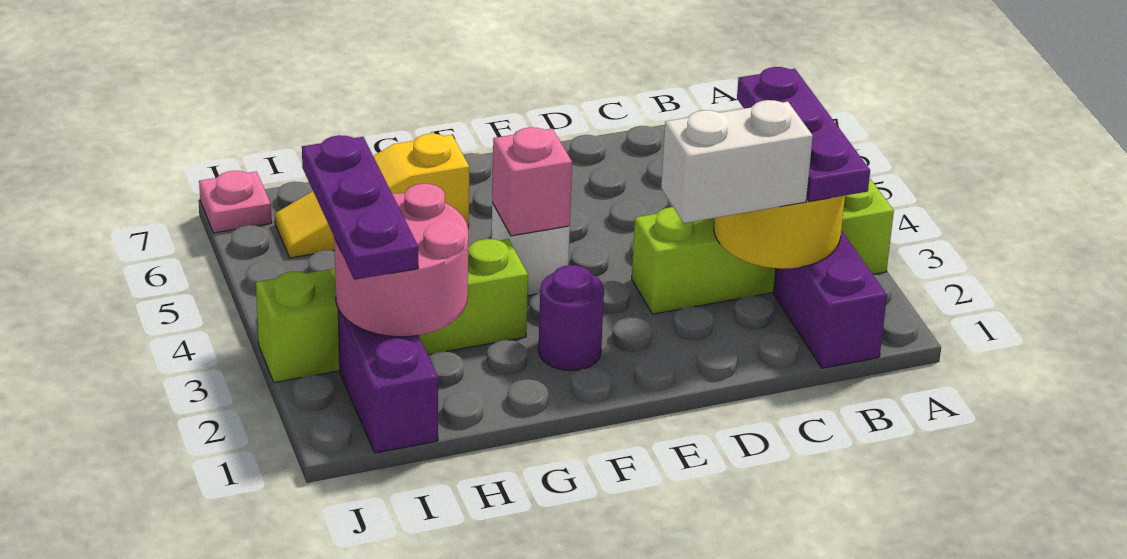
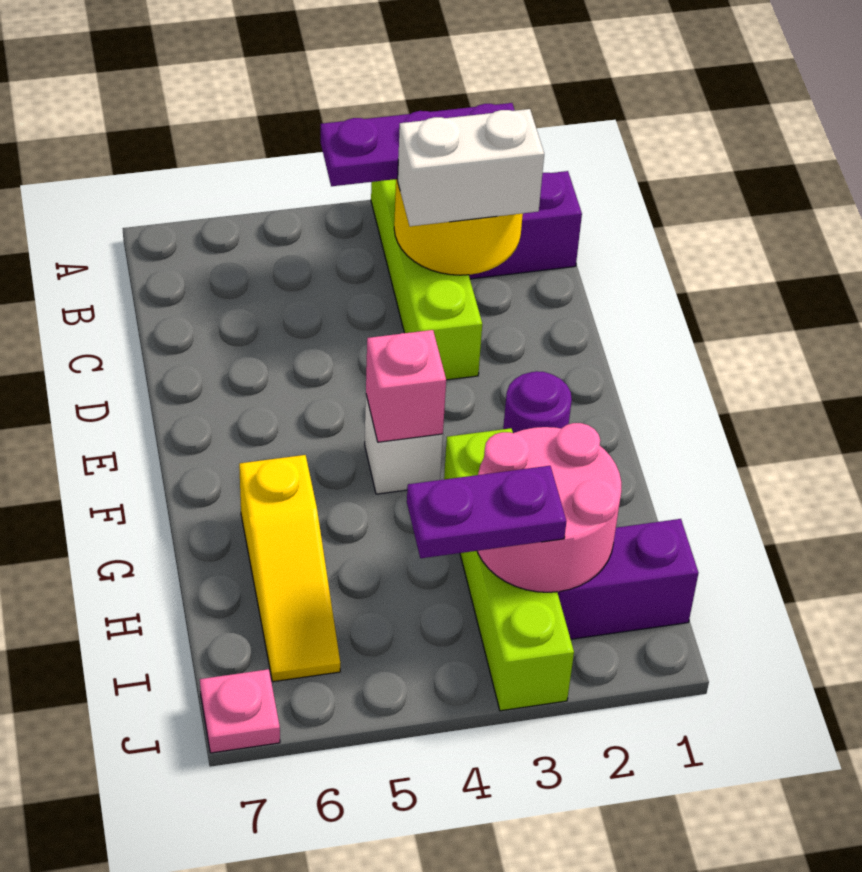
white brick C2:D2 level 3 -> white brick C2:C3 level 3
purple plate I2:I4 level 3 -> purple plate I3:I4 level 3

